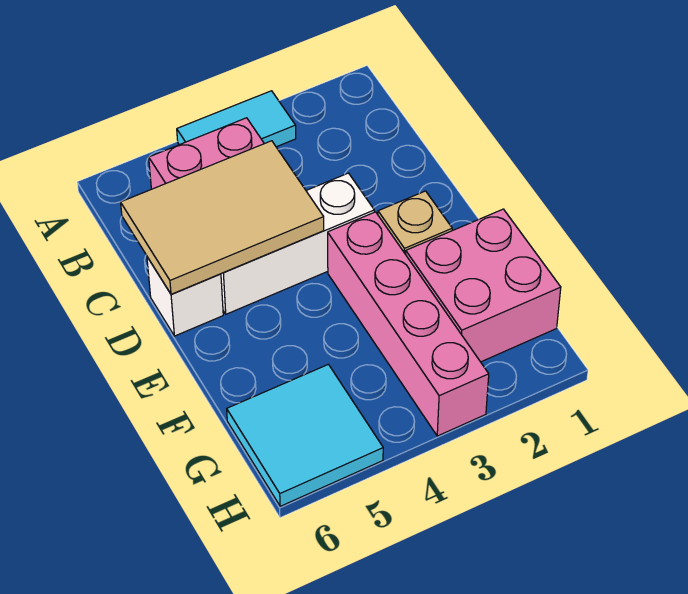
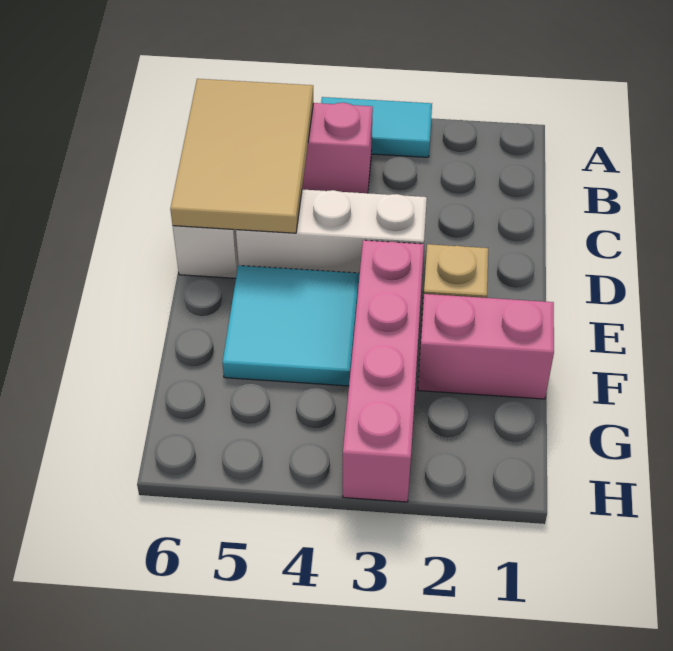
tan tile C4:D6 level 2 -> tan tile B5:D6 level 2
pink brick F1:G2 level 1 -> pink brick F1:F2 level 1
cyan tile G5:H6 level 1 -> cyan tile E4:F5 level 1

